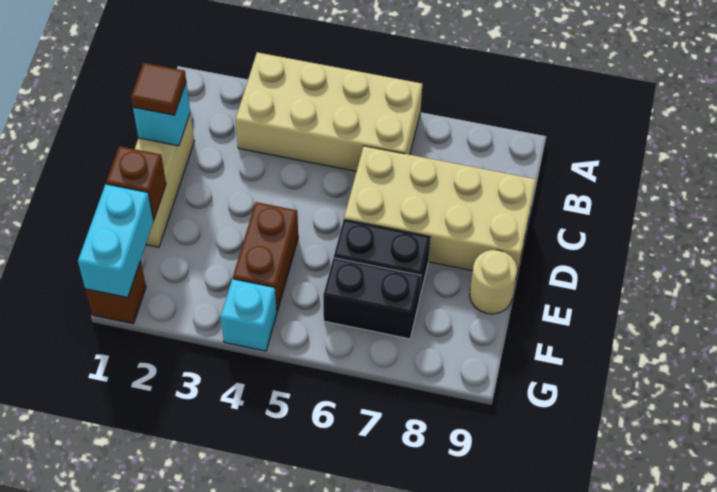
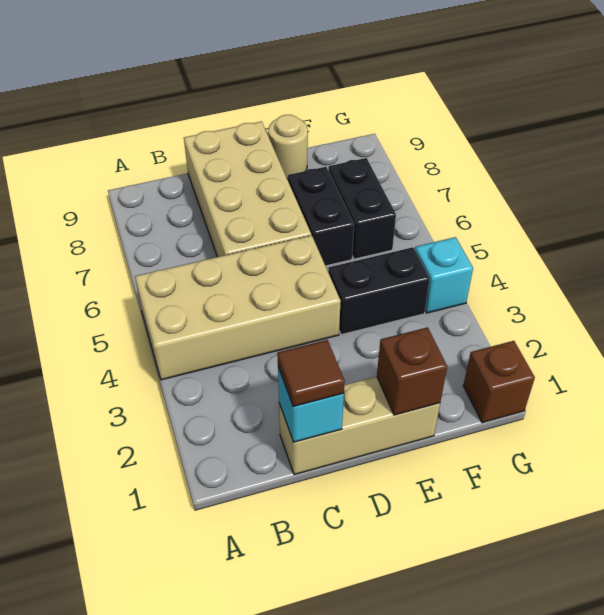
tan brick A3:B6 level 1 -> tan brick A4:D5 level 1
brown brick E4:F4 level 1 -> black brick E4:F4 level 1
cyan brick F1:G1 level 2 -> none

